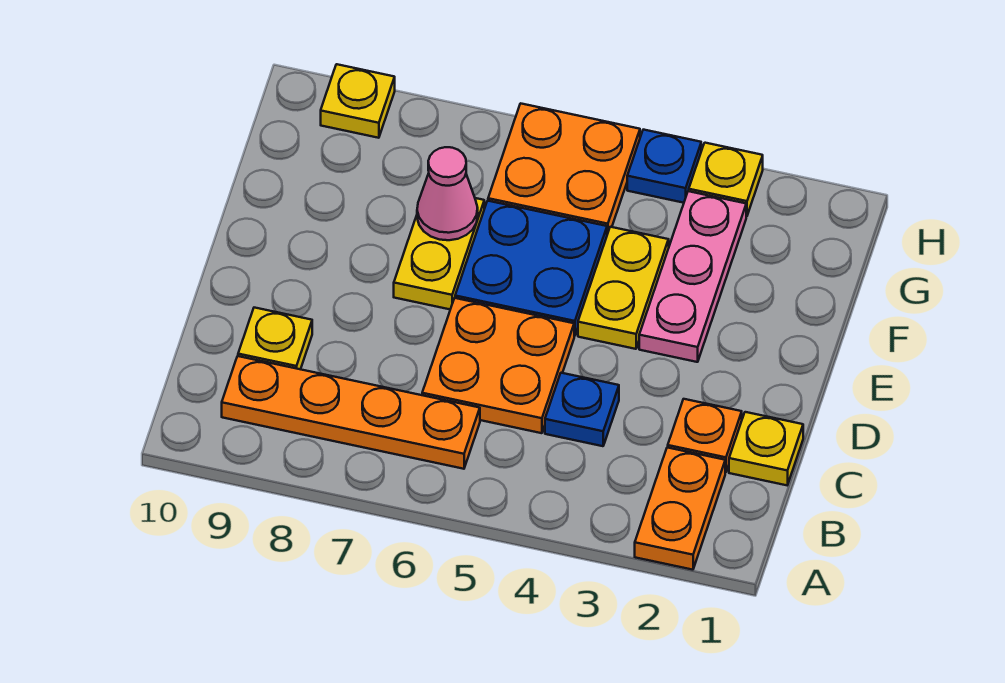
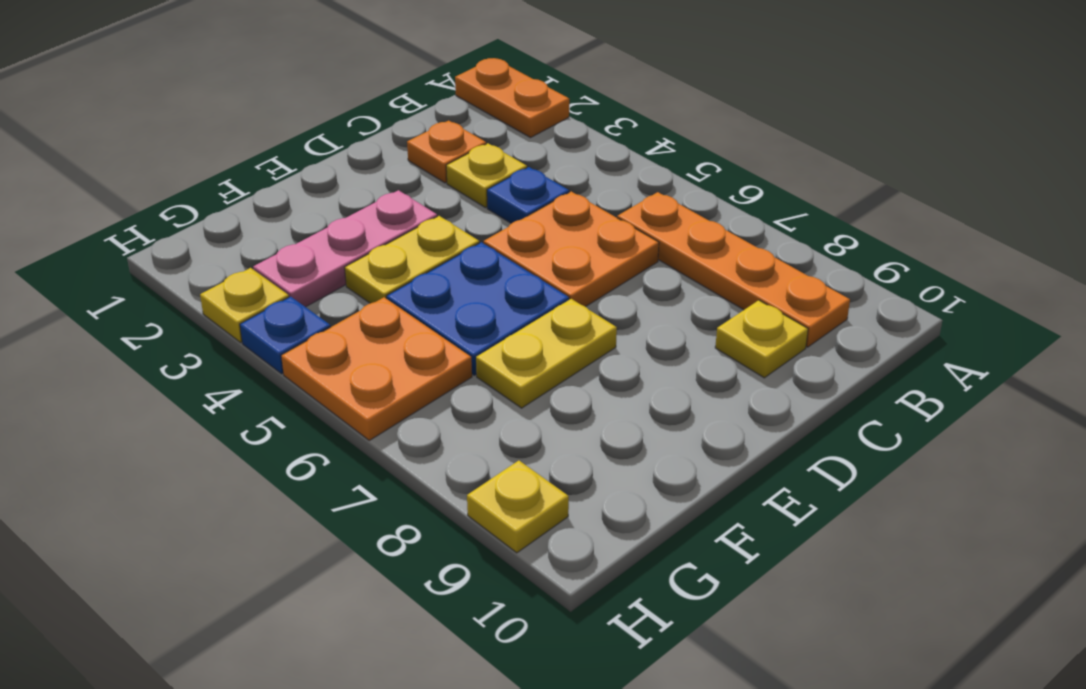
orange plate A2:B2 level 1 -> orange plate A1:A2 level 1
yellow plate C1 level 1 -> yellow plate C3 level 1
pink cone F7 level 2 -> none

